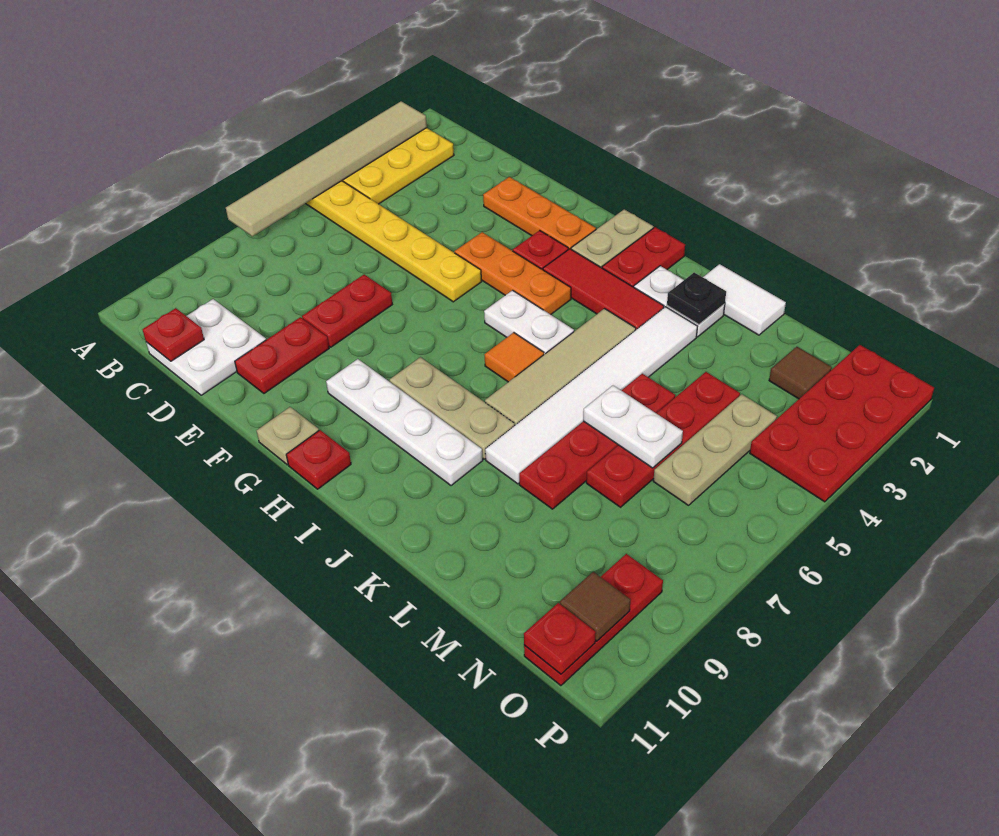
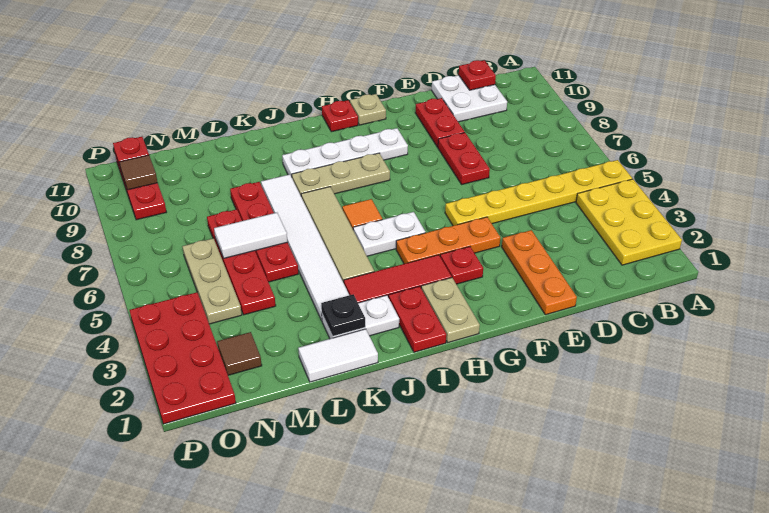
tan tile A2:A7 level 2 -> none
orange plate E2:G2 level 1 -> orange plate E1:E3 level 1
white plate L6:M6 level 2 -> white tile L6:M6 level 2

